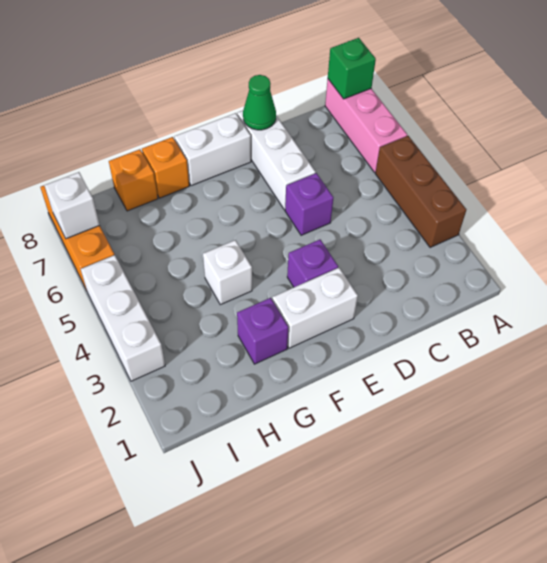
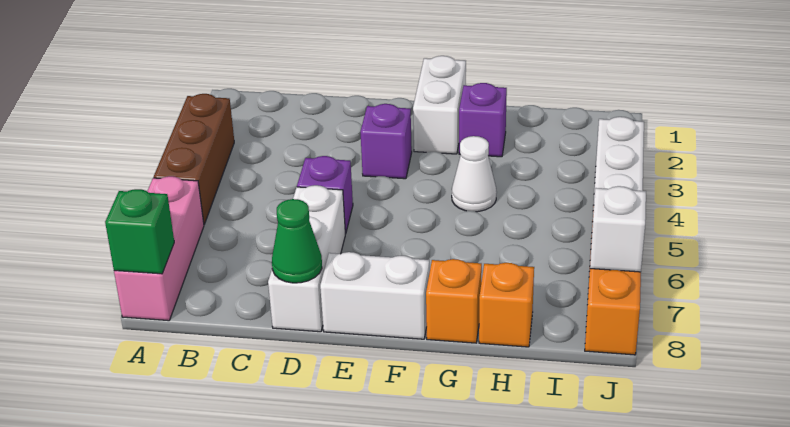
white brick E2:F2 level 1 -> white brick F1:F2 level 1
white brick G4 level 1 -> white cone G4 level 1

